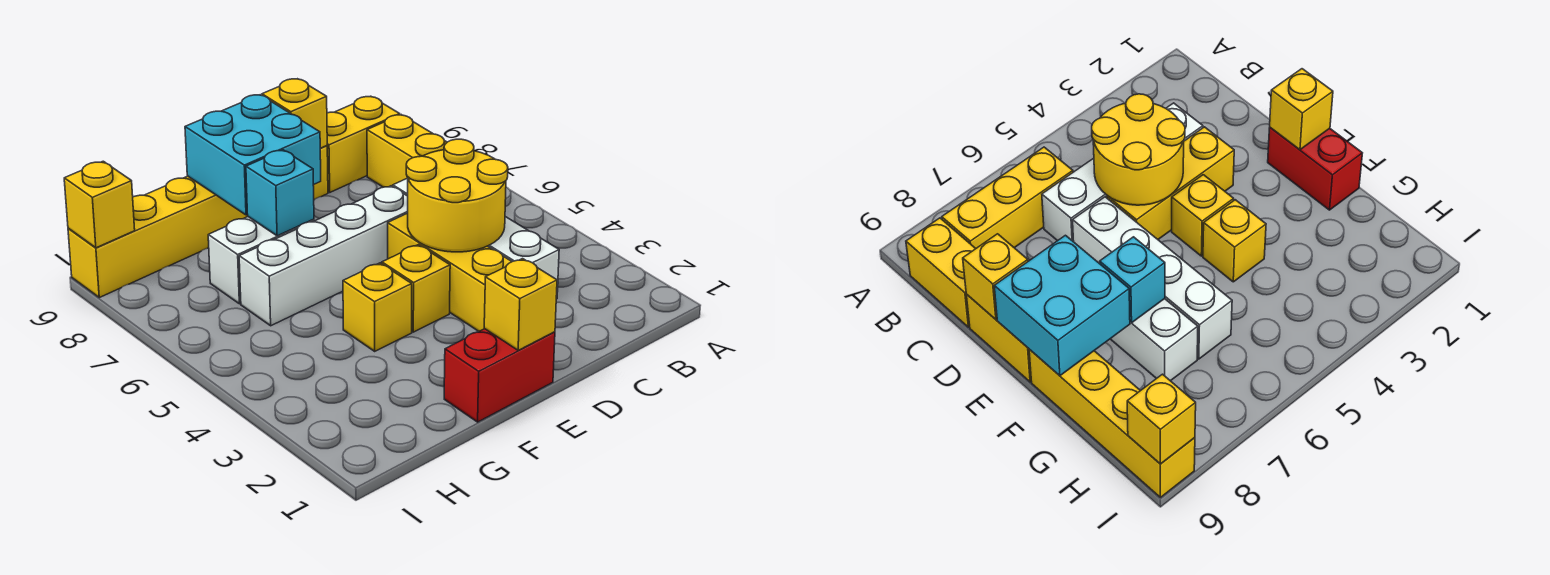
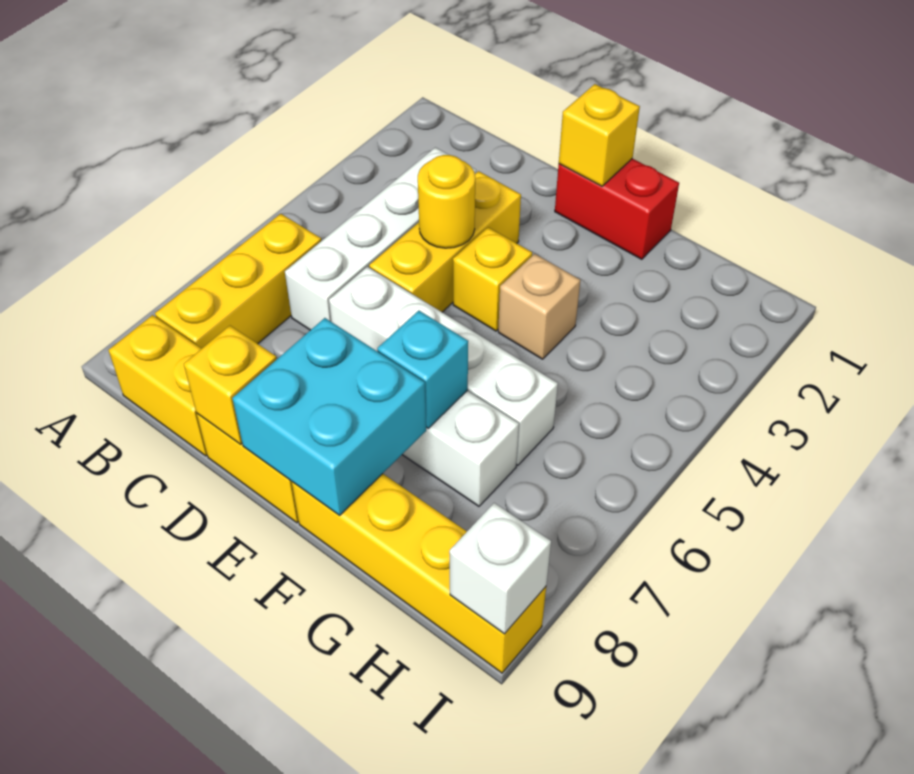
yellow round brick C4:D5 level 2 -> yellow round brick D4 level 2
yellow brick F4 level 1 -> tan brick F4 level 1
yellow brick I9 level 2 -> white brick I9 level 2

